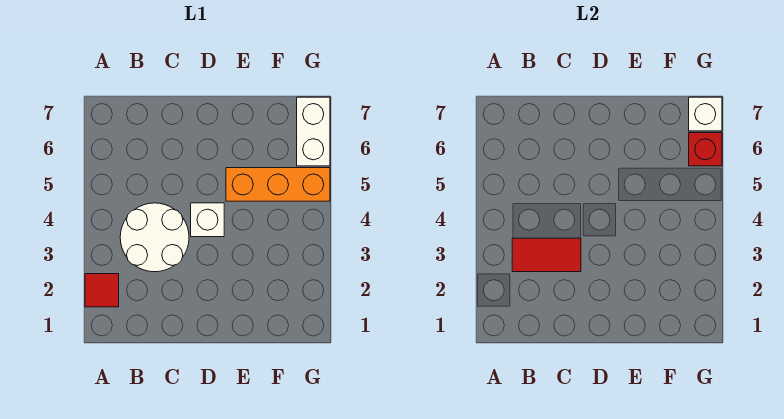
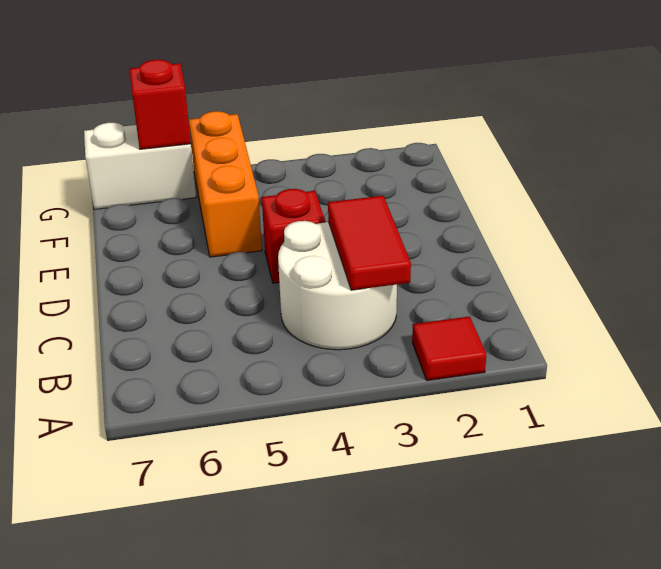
white brick D4 level 1 -> red brick D4 level 1
white brick G7 level 2 -> none

